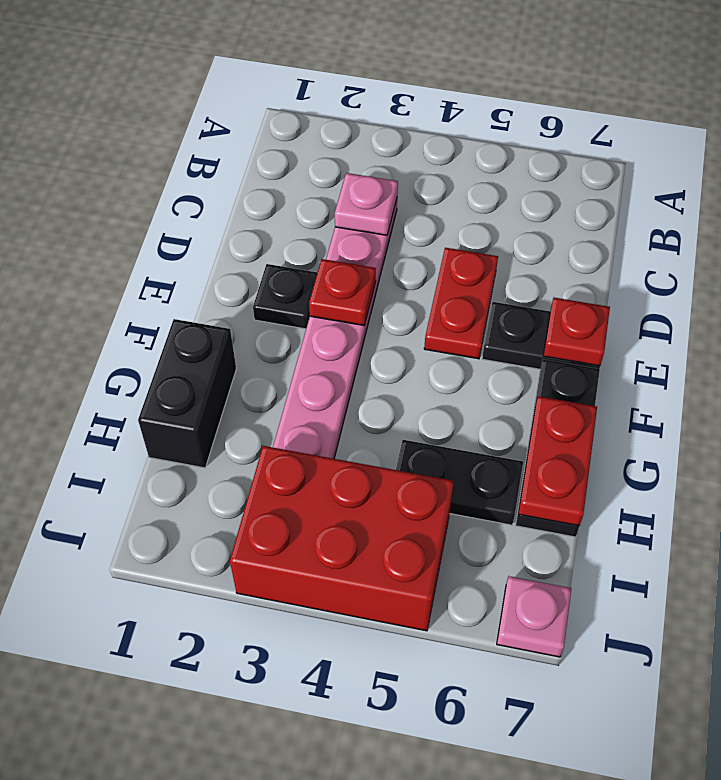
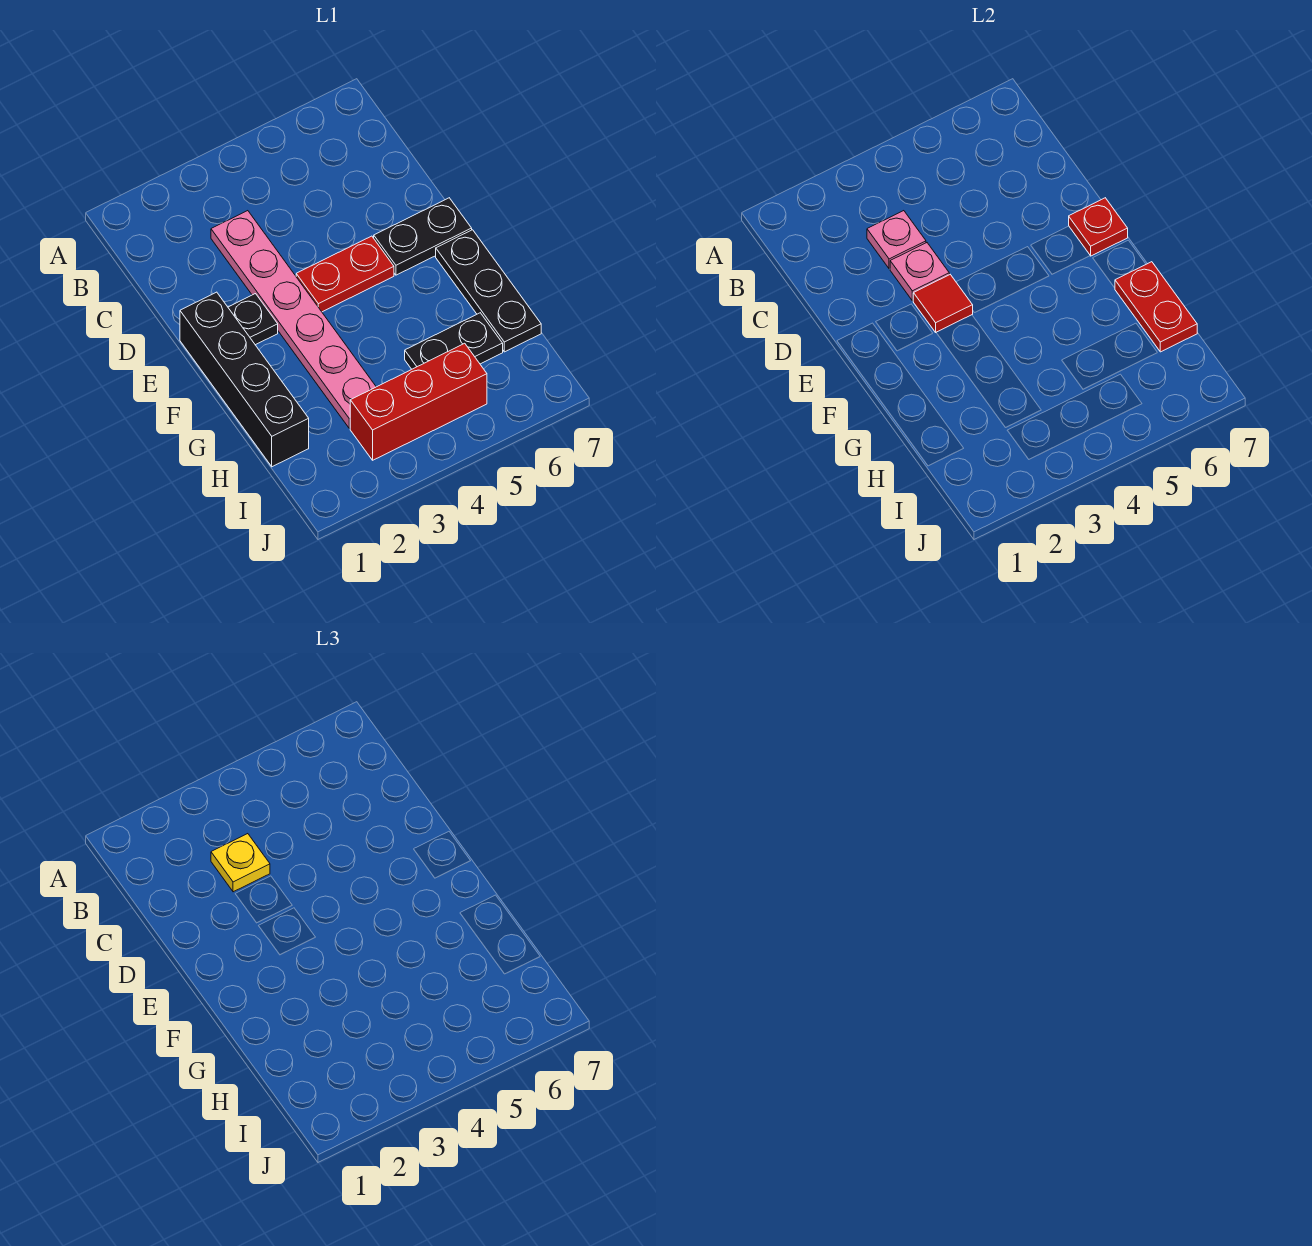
none -> yellow plate C3 level 3
red plate D5:E5 level 1 -> red plate E4:E5 level 1
red plate E3 level 2 -> red tile E3 level 2
black brick G1:H1 level 1 -> black brick E1:H1 level 1
red brick I3:J5 level 1 -> red brick I3:I5 level 1
pink plate J7 level 1 -> pink plate D3 level 2

